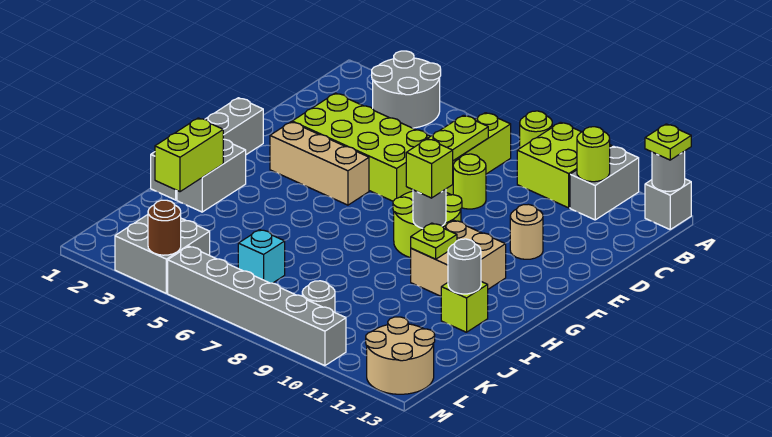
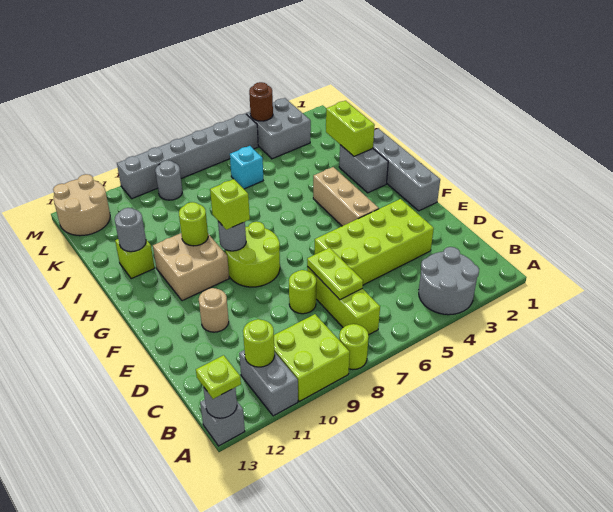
tan brick F3:F5 level 1 -> tan brick F4:H4 level 1
lime plate H10 level 2 -> lime round brick H10 level 2

